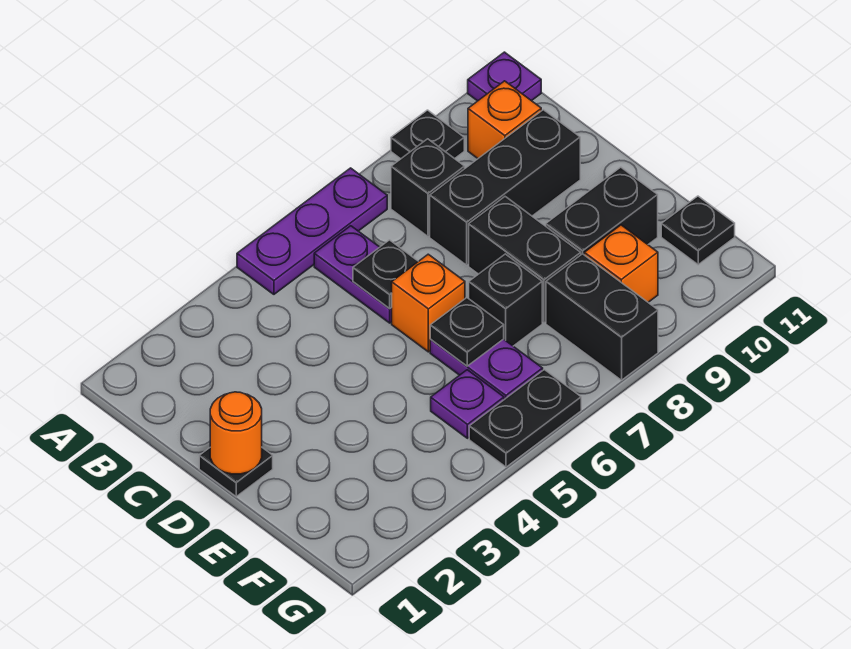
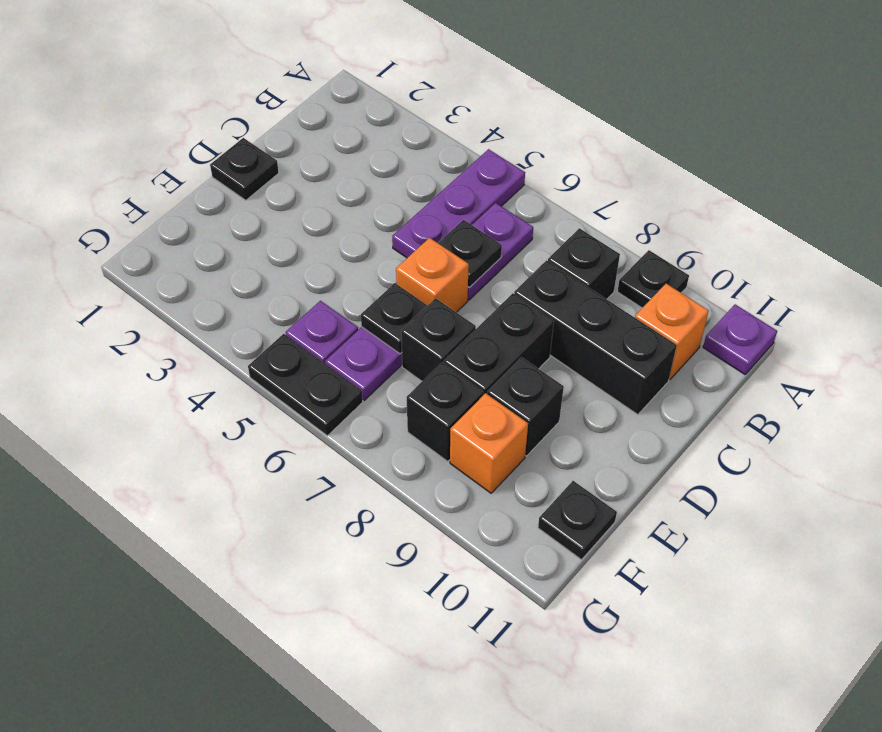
purple plate A5:A7 level 1 -> purple plate A5:C5 level 1
orange round brick D1 level 2 -> none
black brick E9:E10 level 1 -> black brick E9 level 1
black brick F8:G8 level 1 -> black brick F8 level 1

